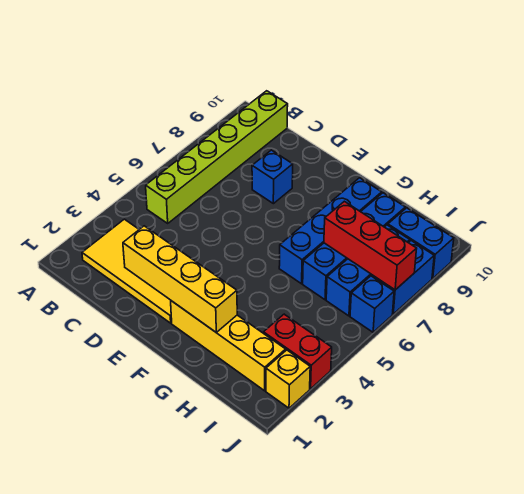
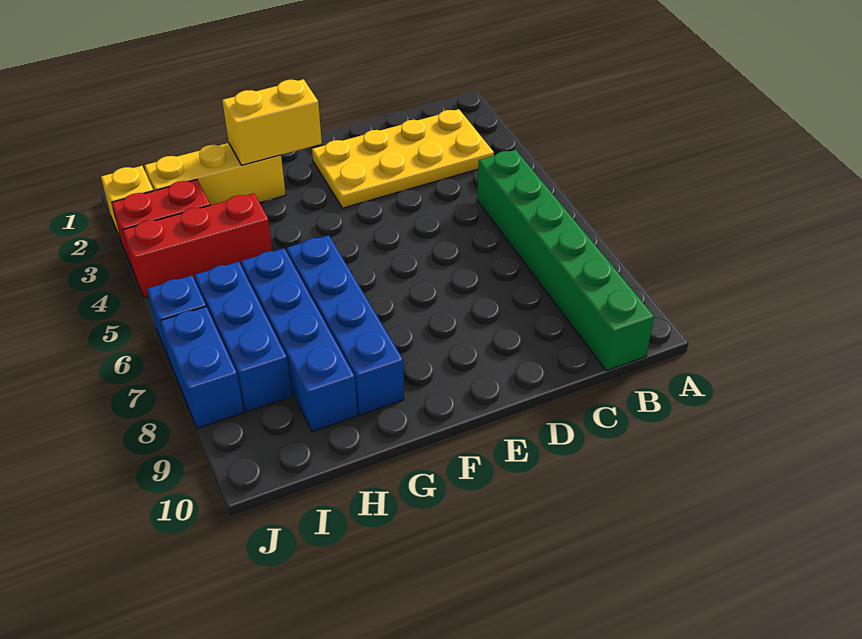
yellow tile B2:E3 level 1 -> yellow plate B2:E3 level 1
lime brick B5:B10 level 1 -> green brick B5:B10 level 1
yellow brick D2:G2 level 2 -> yellow brick F2:G2 level 2
blue brick D8 level 1 -> none
yellow brick F2:I2 level 1 -> yellow brick G2:I2 level 1
red brick H7:J7 level 2 -> red brick H4:J4 level 1
blue brick I9:J9 level 1 -> none

